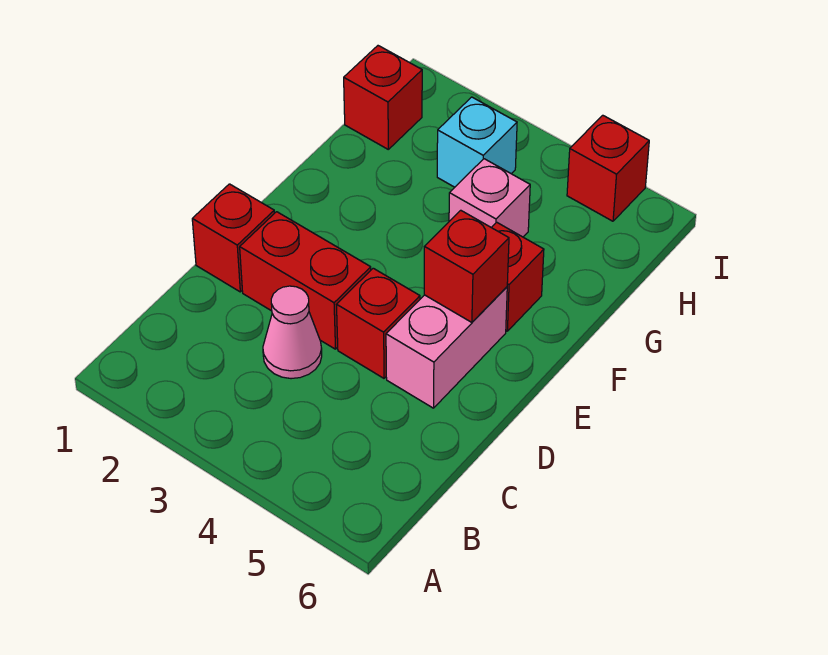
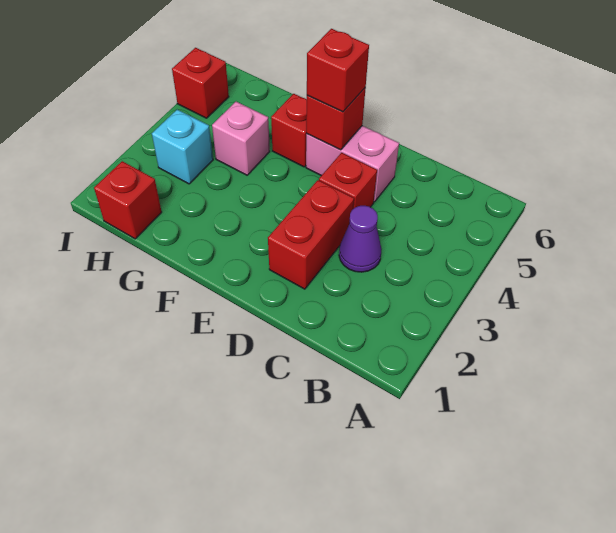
pink cone C3 level 1 -> purple cone C3 level 1
red brick D1 level 1 -> red brick E5 level 3

